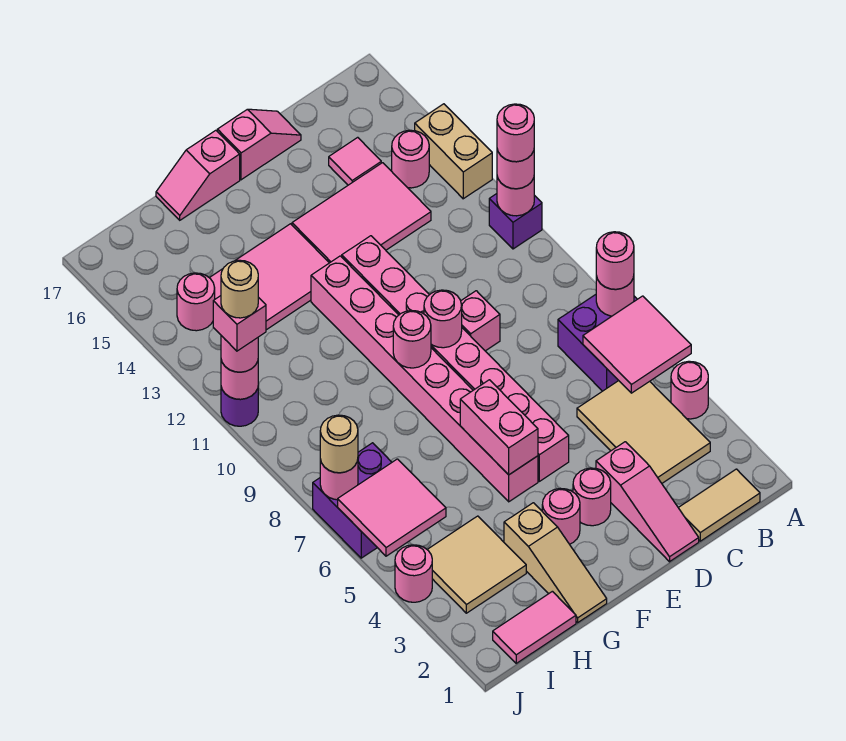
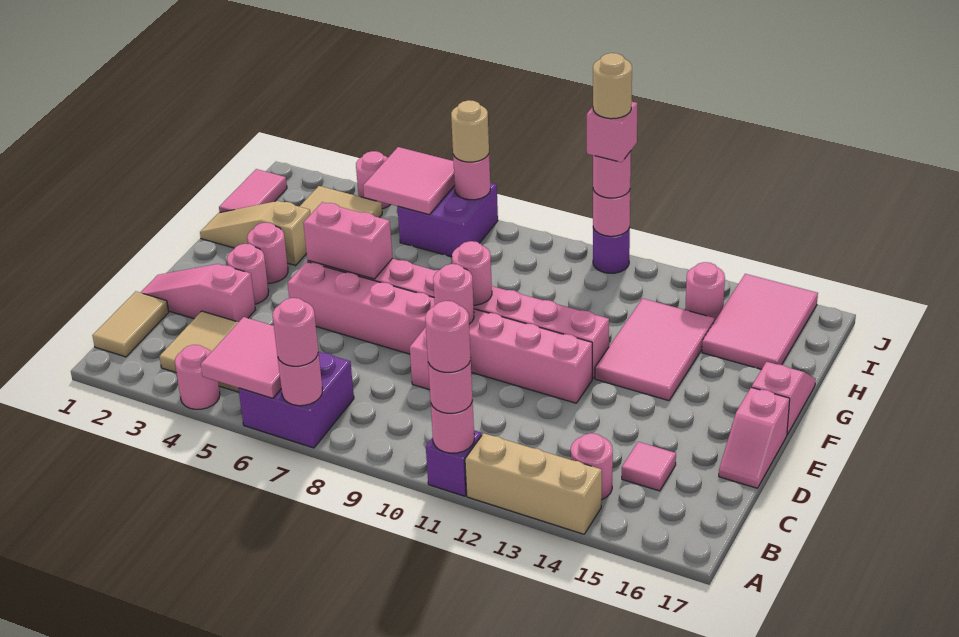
tan brick A13:A14 level 1 -> tan brick A12:A14 level 1
pink tile C13:E14 level 1 -> pink tile H15:J16 level 1

